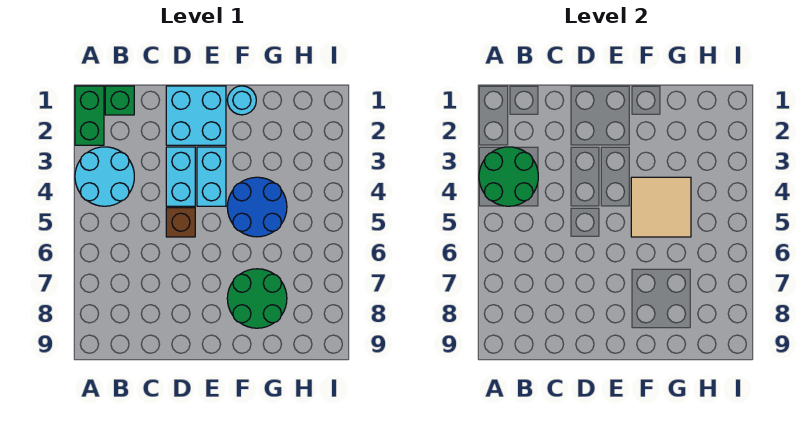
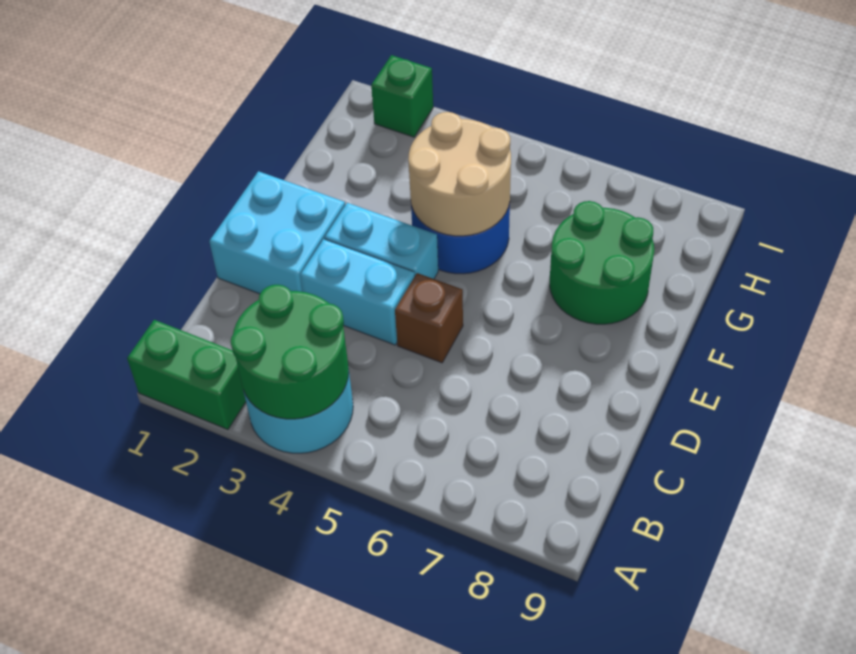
green brick B1 level 1 -> green brick I2 level 1
cyan round brick F1 level 1 -> none
tan tile F4:G5 level 2 -> tan round brick F4:G5 level 2

